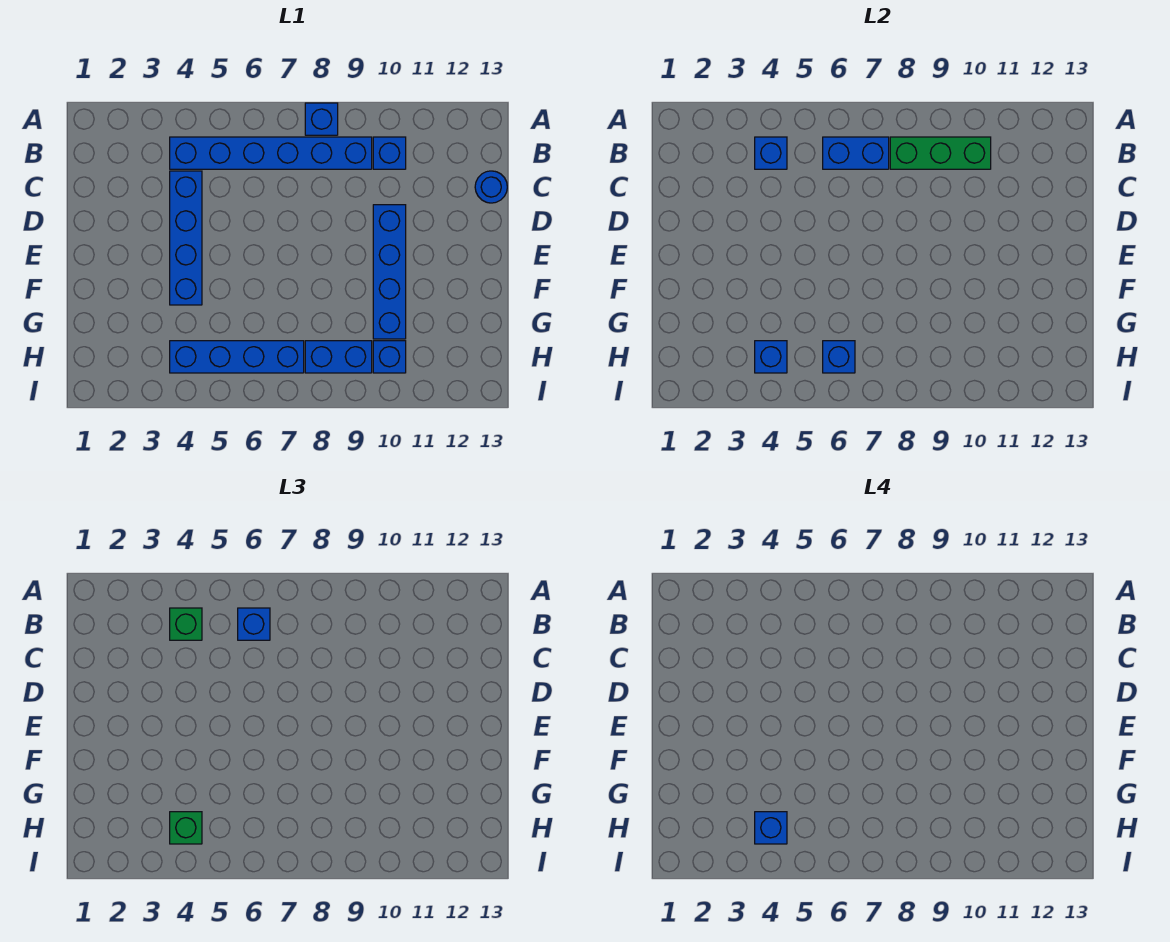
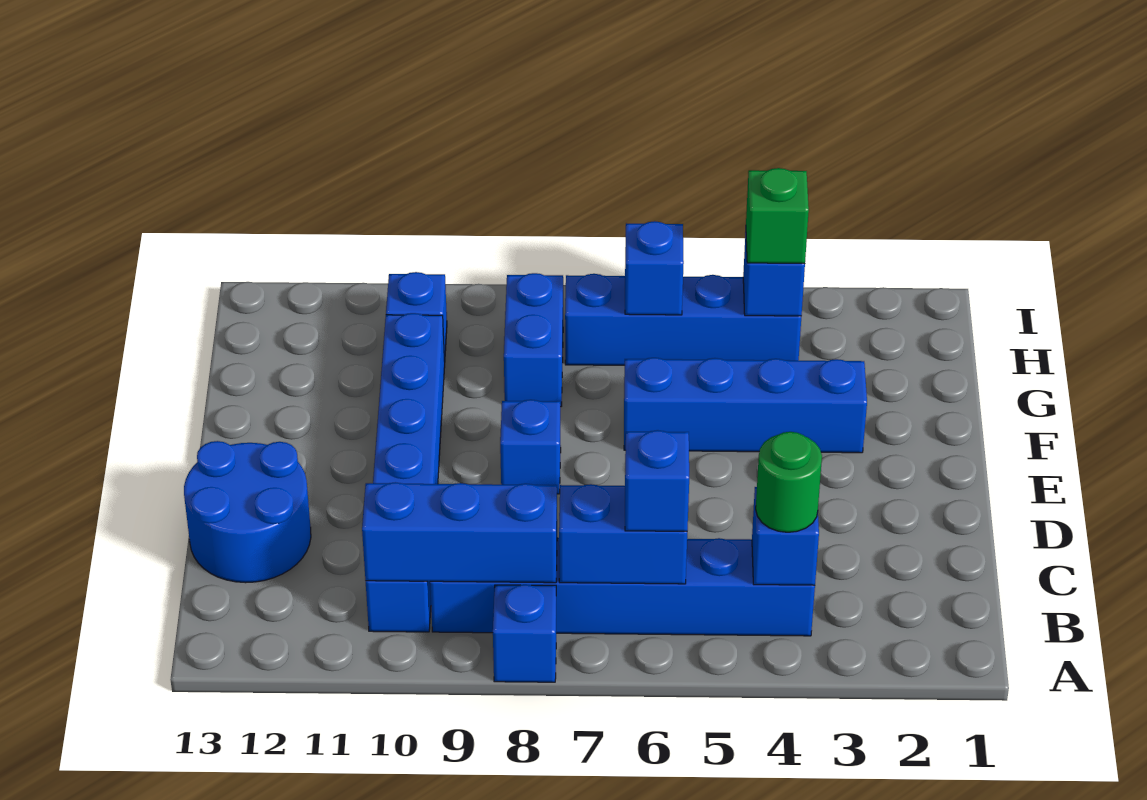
green brick B4 level 3 -> green round brick B4 level 3
green brick B8:B10 level 2 -> blue brick B8:B10 level 2
blue brick C4:F4 level 1 -> blue brick F3:F6 level 1
blue round brick C13 level 1 -> blue round brick C12:D13 level 1
blue brick H4 level 4 -> blue brick E8 level 1
blue brick H8:H9 level 1 -> blue brick G8:H8 level 1

